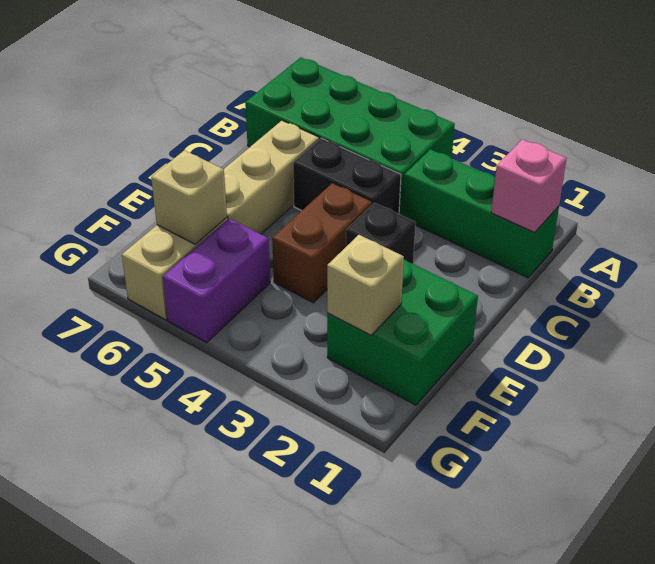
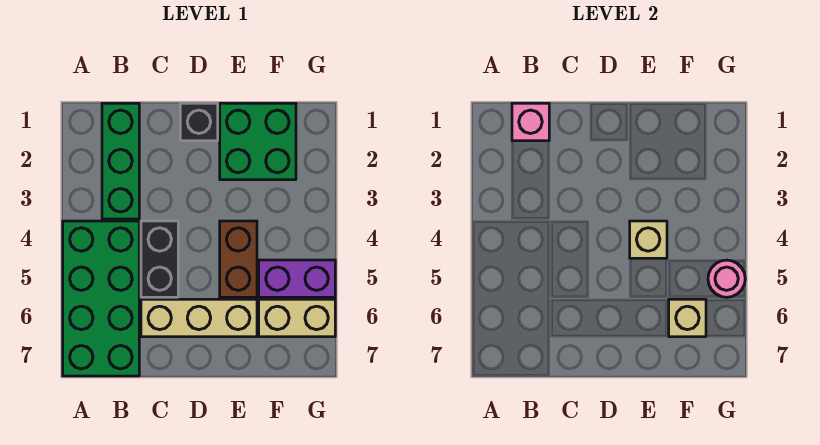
black brick D3 level 1 -> black brick D1 level 1
brown brick D4:E4 level 1 -> brown brick E4:E5 level 1
tan brick F2 level 2 -> tan brick E4 level 2
none -> pink round brick G5 level 2

